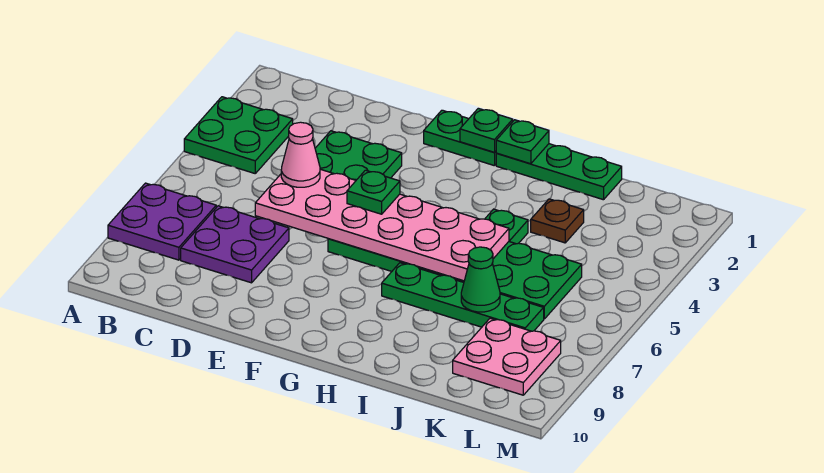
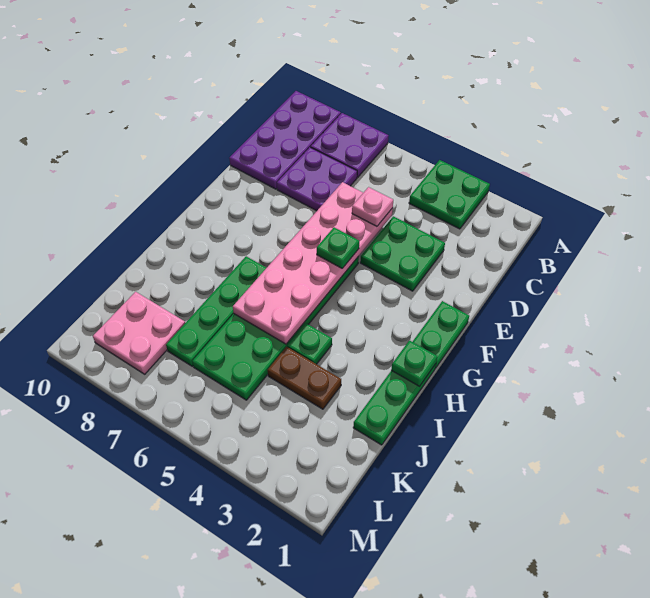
none -> purple plate A9:D10 level 1
pink cone D5 level 3 -> pink plate D5 level 3
green plate G1 level 2 -> none
brown plate J3 level 1 -> brown plate J3:J4 level 1
green cone J7 level 2 -> none

